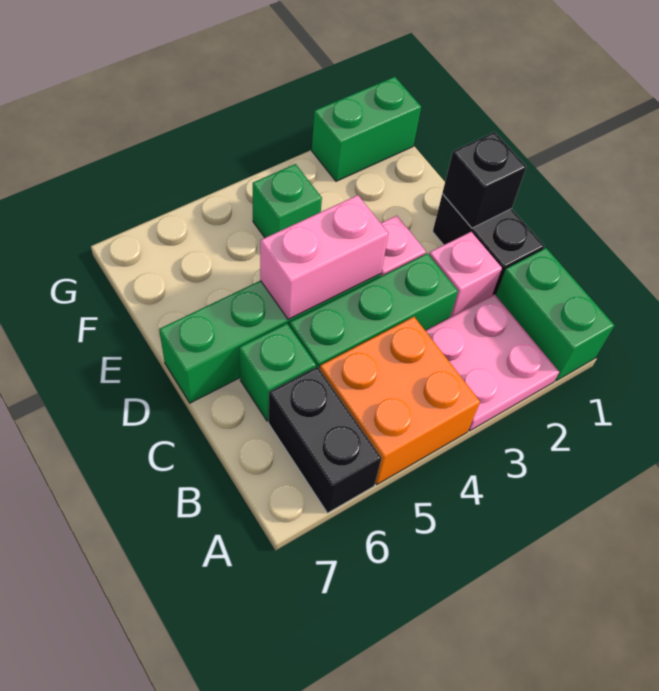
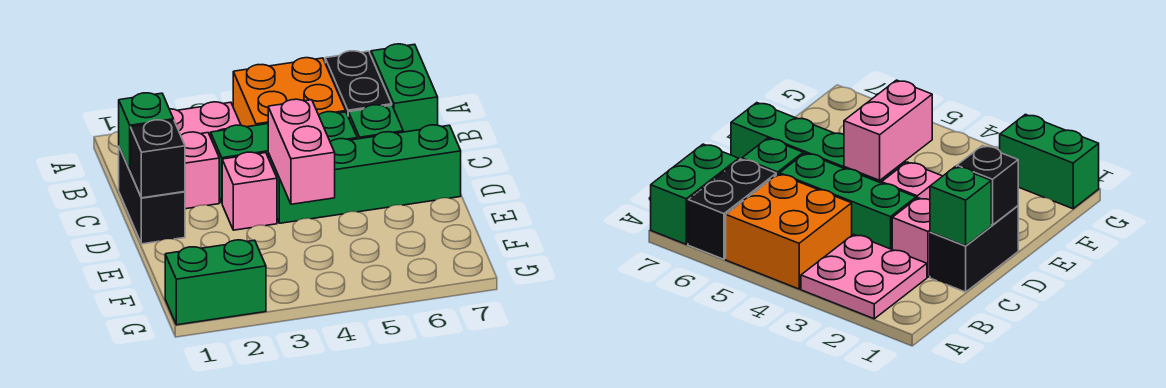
green brick A1:B1 level 1 -> green brick A7:B7 level 1
pink brick D4:D5 level 2 -> pink brick D4:E4 level 2
green brick F4 level 1 -> green brick C1 level 2

